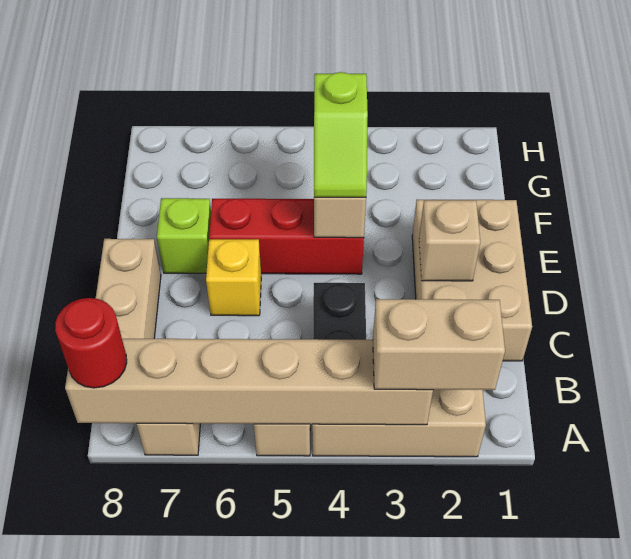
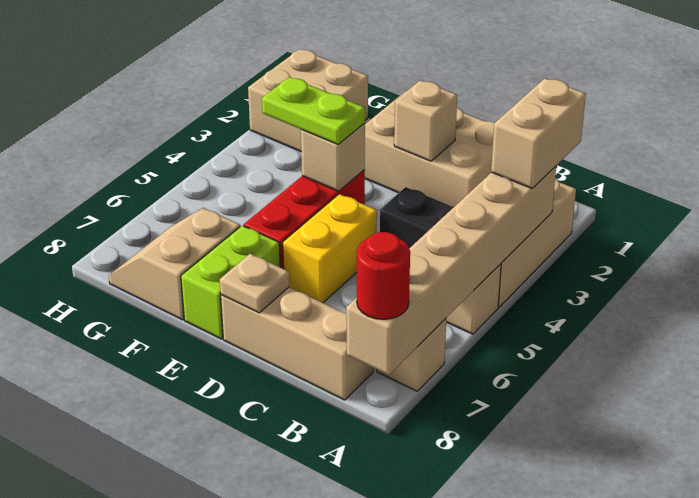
yellow brick D6 level 1 -> yellow brick D5:D6 level 1
none -> tan plate D8 level 2
lime slope E4:F4 level 3 top F -> lime plate E4:F4 level 3
lime brick E7 level 1 -> lime brick E7:E8 level 1
none -> tan slope F7:G8 level 1 top F
none -> tan brick G1:H2 level 1

